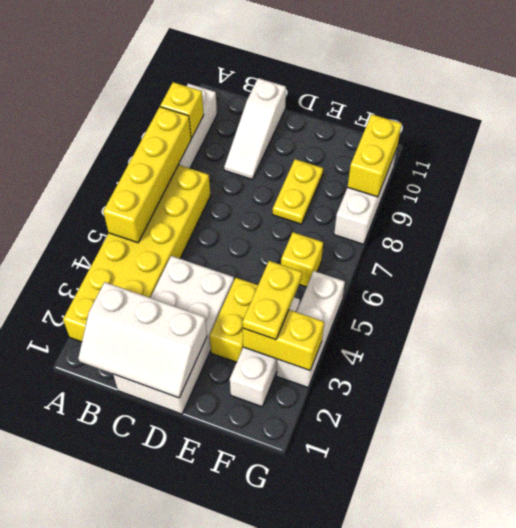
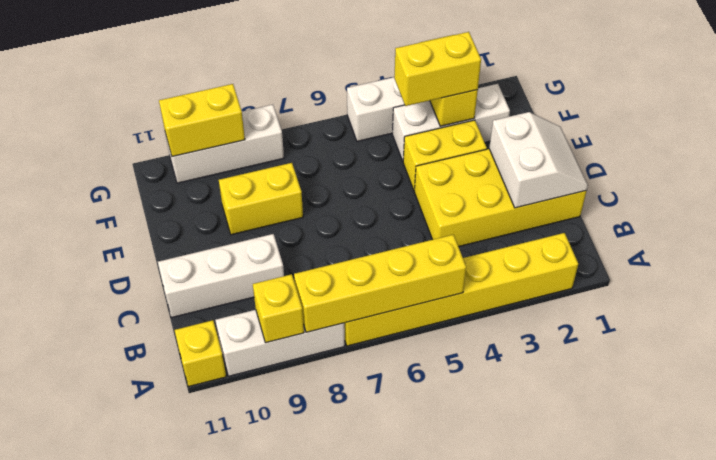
yellow brick A2:B7 level 1 -> yellow brick A2:A7 level 1
white slope B1:D2 level 2 top 2 -> white slope C1:D2 level 2 top 2
white brick C1:D4 level 1 -> yellow brick C1:D4 level 1
white slope C9:C11 level 1 top 11 -> white brick C9:C11 level 1
yellow plate E8:E9 level 1 -> yellow brick E8:E9 level 1
yellow plate F3:F4 level 3 -> yellow brick F3:F4 level 3
yellow brick F6 level 1 -> yellow brick A11 level 1

